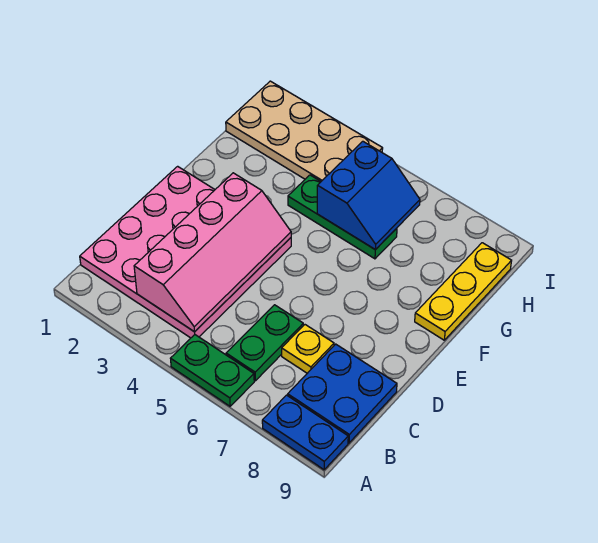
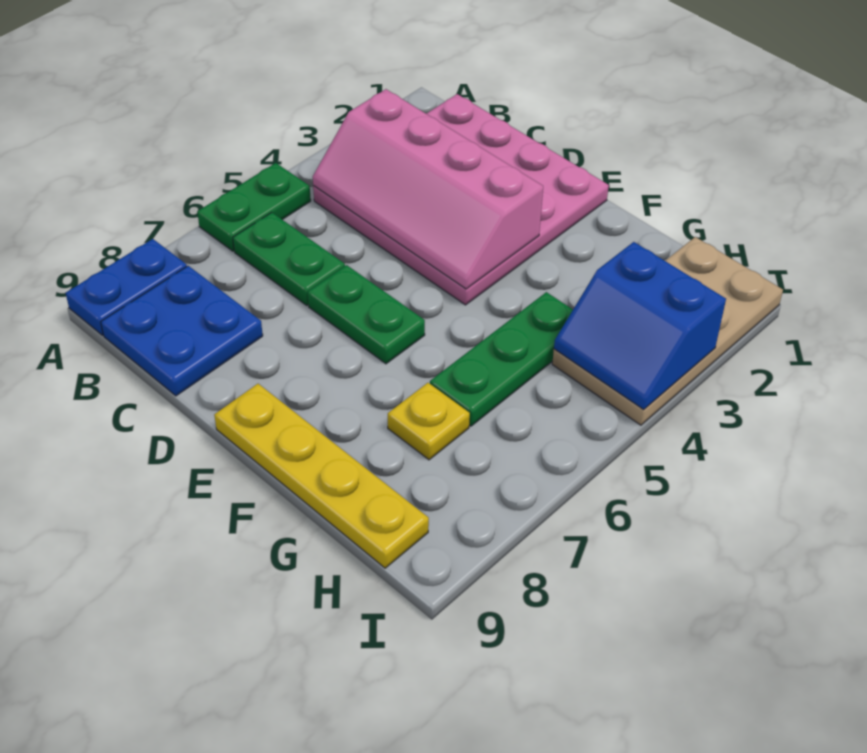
yellow plate C7 level 1 -> yellow plate G7 level 1
none -> green plate D6:E6 level 1
yellow plate F9:H9 level 1 -> yellow plate E9:H9 level 1
blue slope G5:H6 level 2 top 5 -> blue slope H3:I4 level 2 top 3

